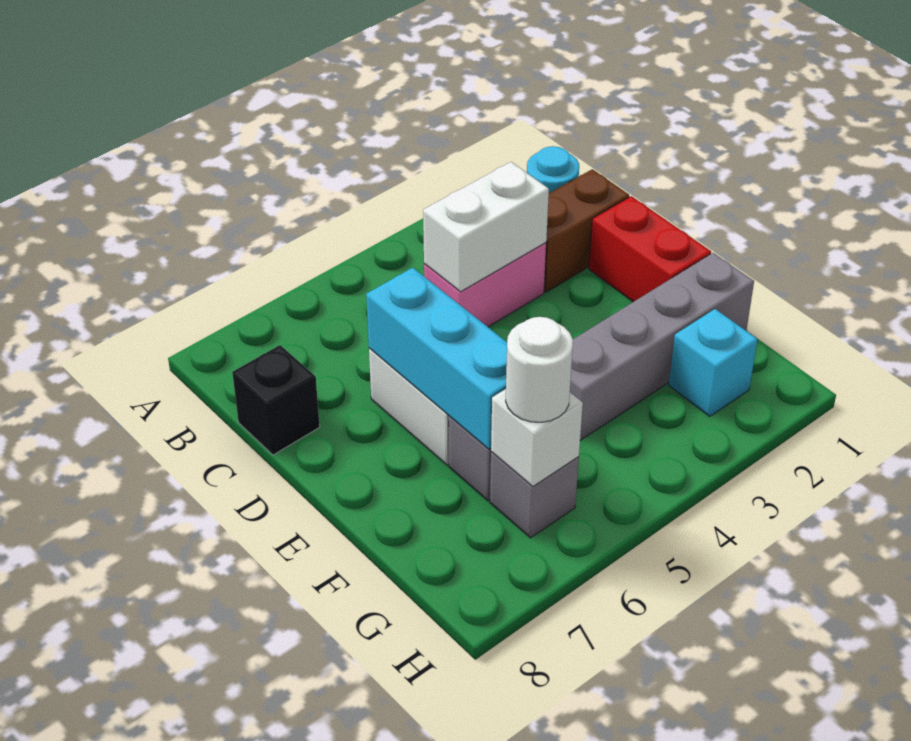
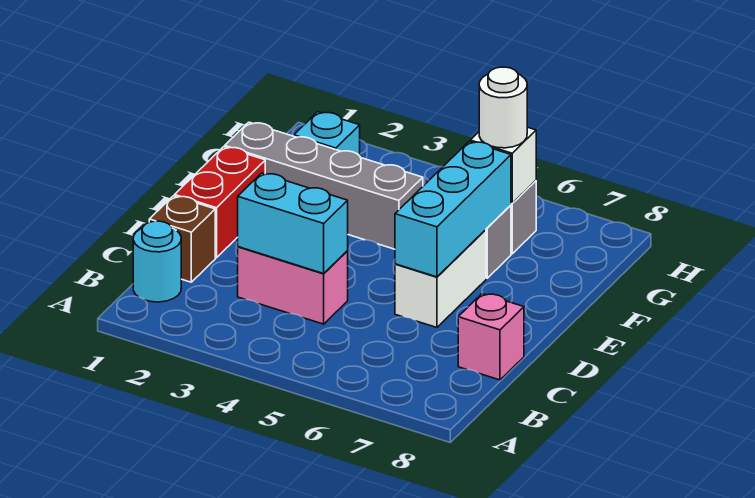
brown brick C1:C2 level 1 -> brown brick C1 level 1
white brick C3:C4 level 2 -> cyan brick C3:C4 level 2
black brick C8 level 1 -> pink brick C8 level 1

